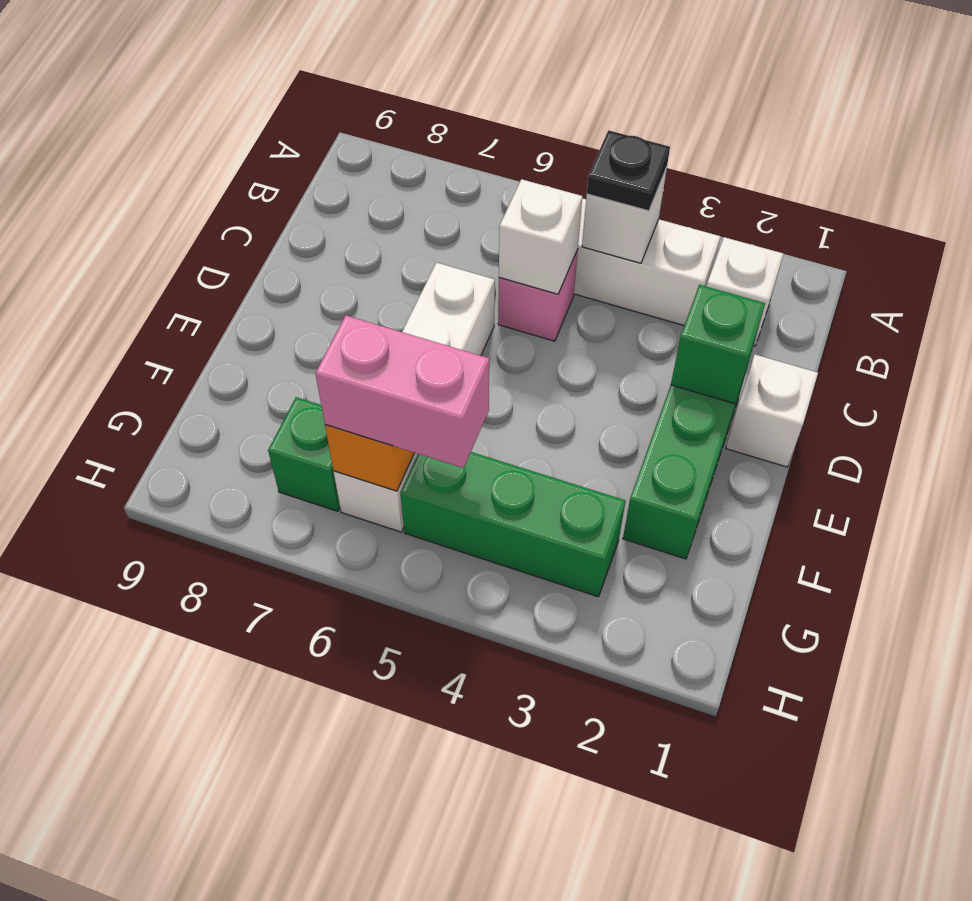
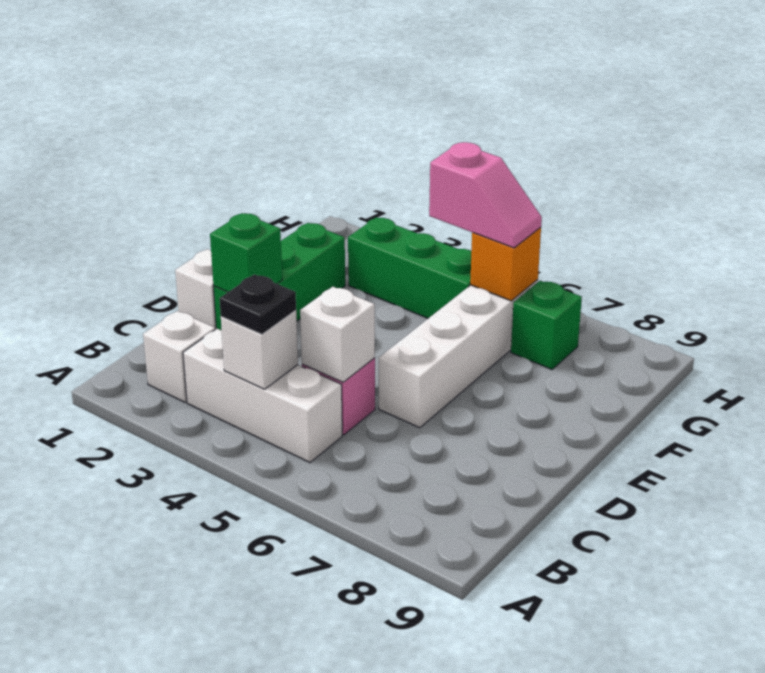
pink brick G5:G6 level 3 -> pink slope G5:G6 level 3 top 5

